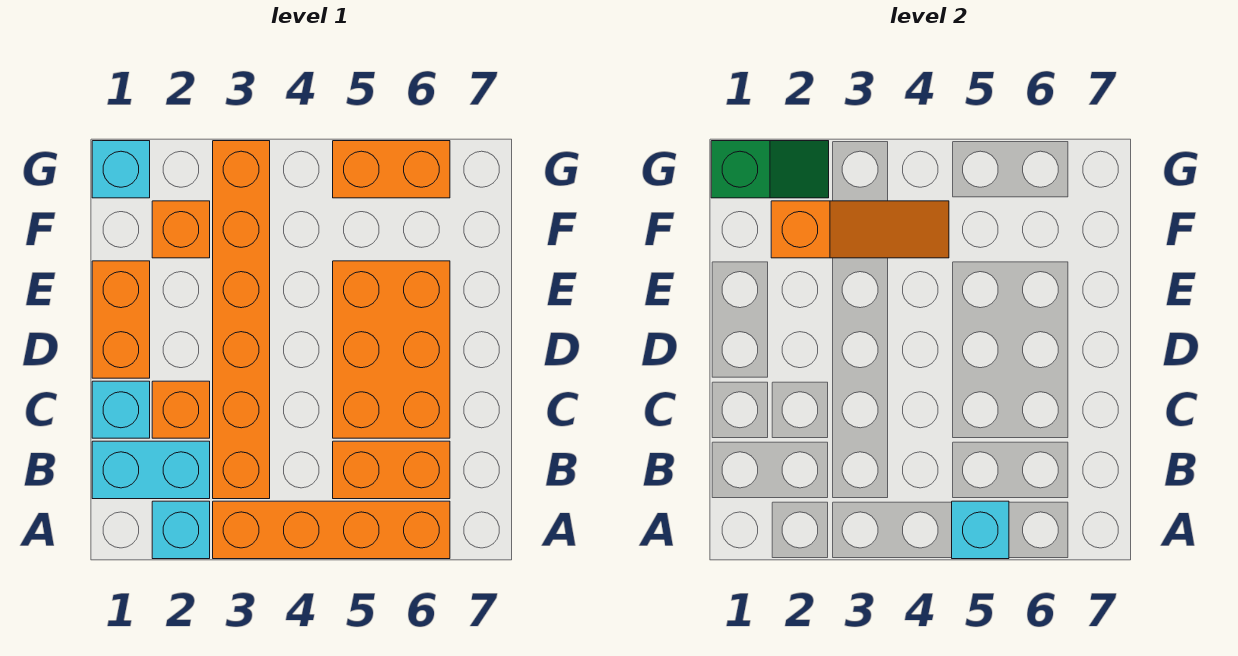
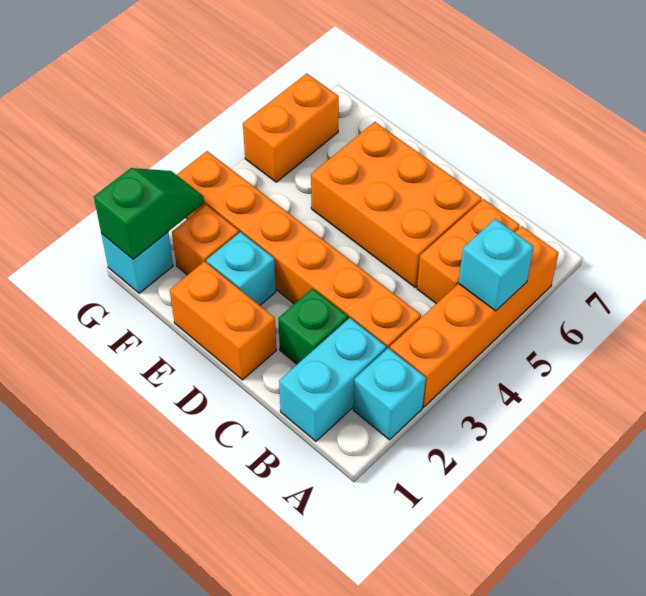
cyan brick C1 level 1 -> cyan brick E2 level 1
orange brick C2 level 1 -> green brick C2 level 1
orange slope F2:F4 level 2 top 2 -> none

